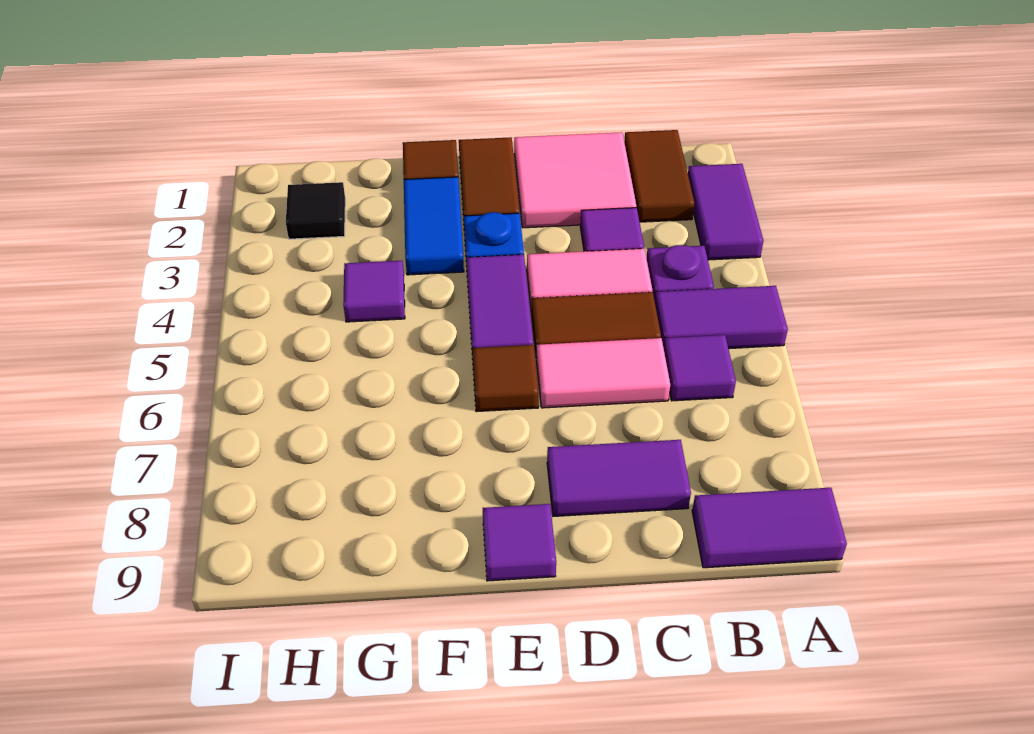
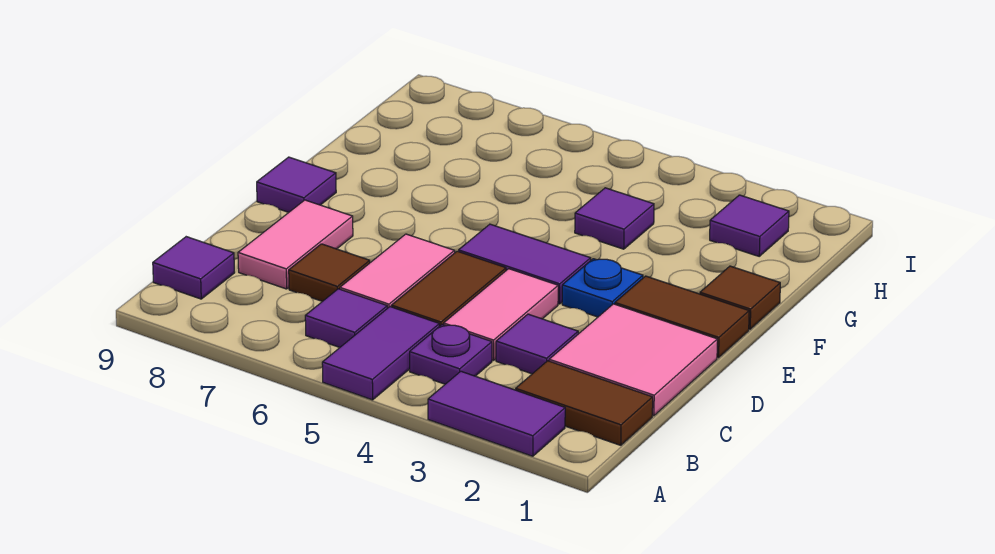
purple tile A9:B9 level 1 -> purple tile B9 level 1
purple tile C8:D8 level 1 -> pink tile C8:D8 level 1
brown tile E6 level 1 -> brown tile C7 level 1
blue tile F2:F3 level 1 -> none
black tile H2 level 1 -> purple tile H2 level 1

